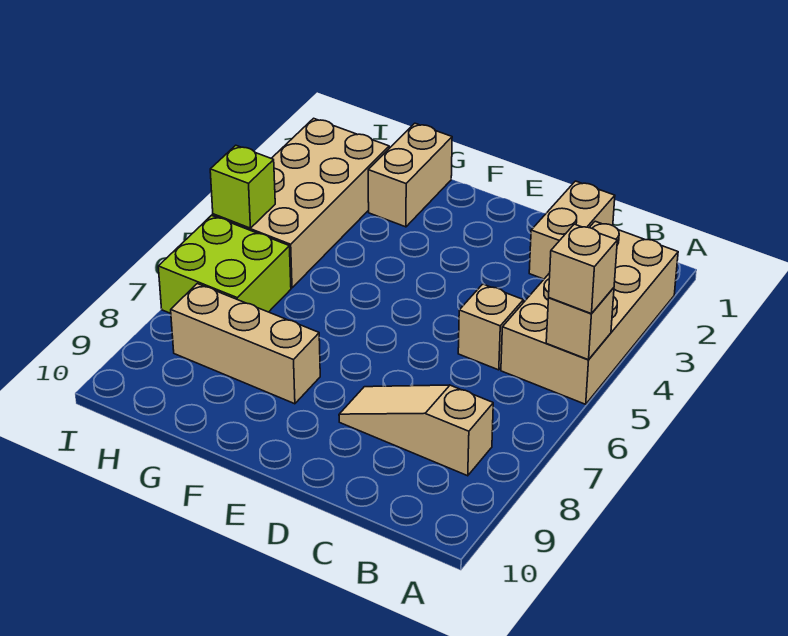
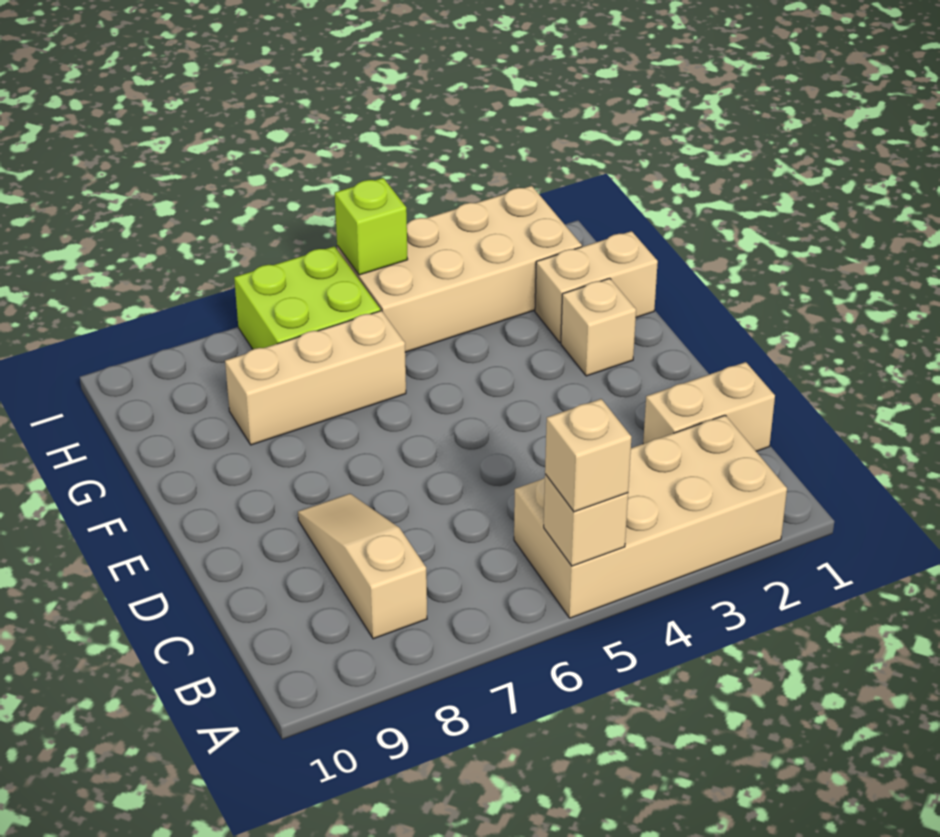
tan brick C5 level 1 -> tan brick F2 level 1
tan brick F8:H8 level 1 -> tan brick G6:G8 level 1

